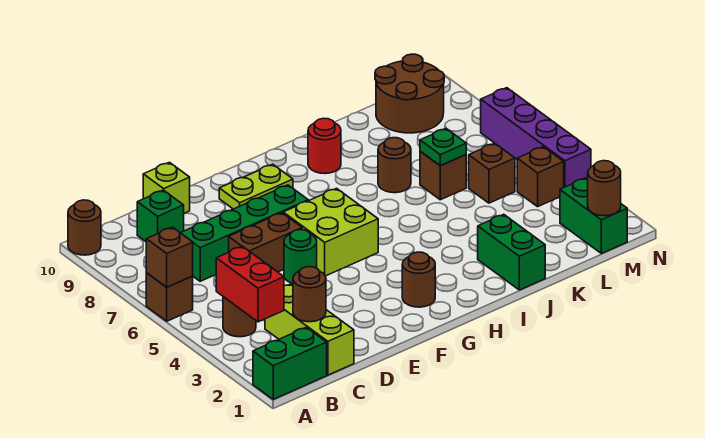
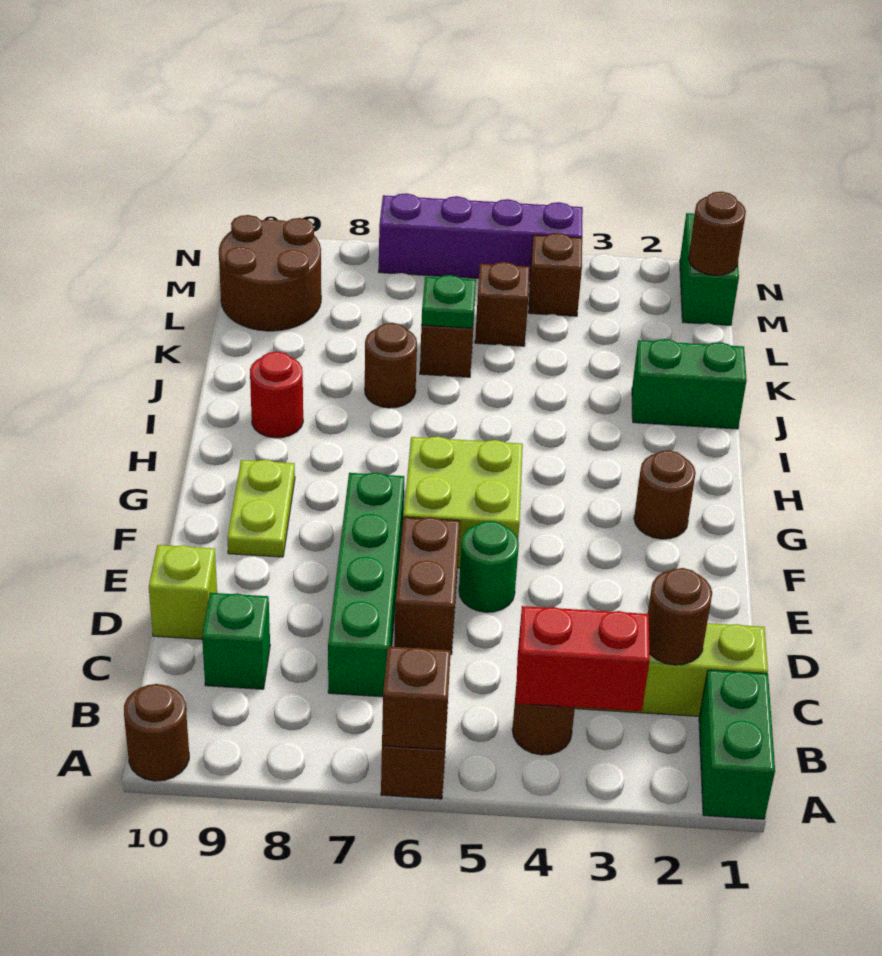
green brick M1:M2 level 1 -> green brick M1:N1 level 1

